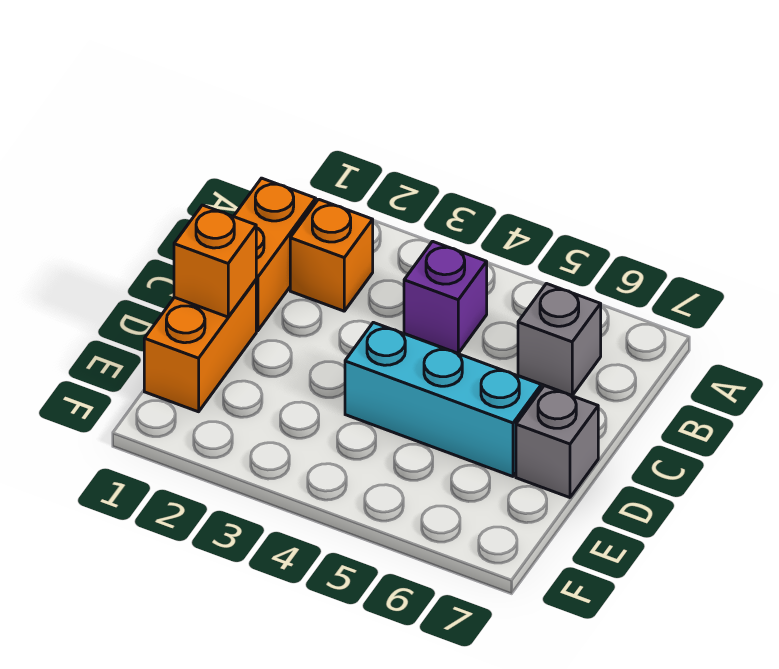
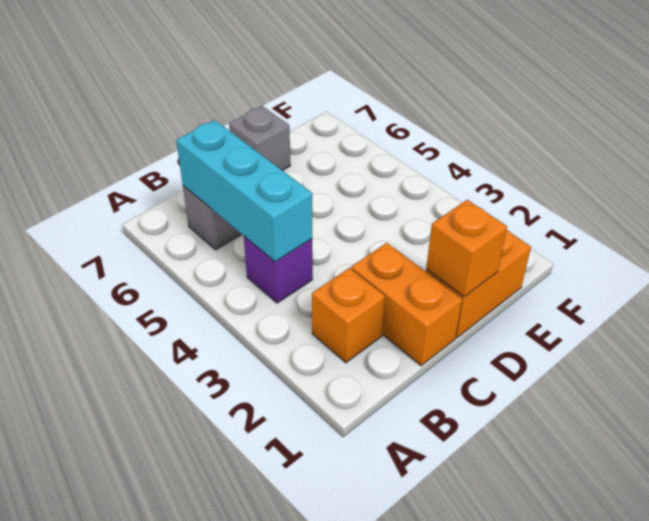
orange brick B1:C1 level 1 -> orange brick C1:C2 level 1
cyan brick D4:D6 level 1 -> cyan brick B4:B6 level 2

